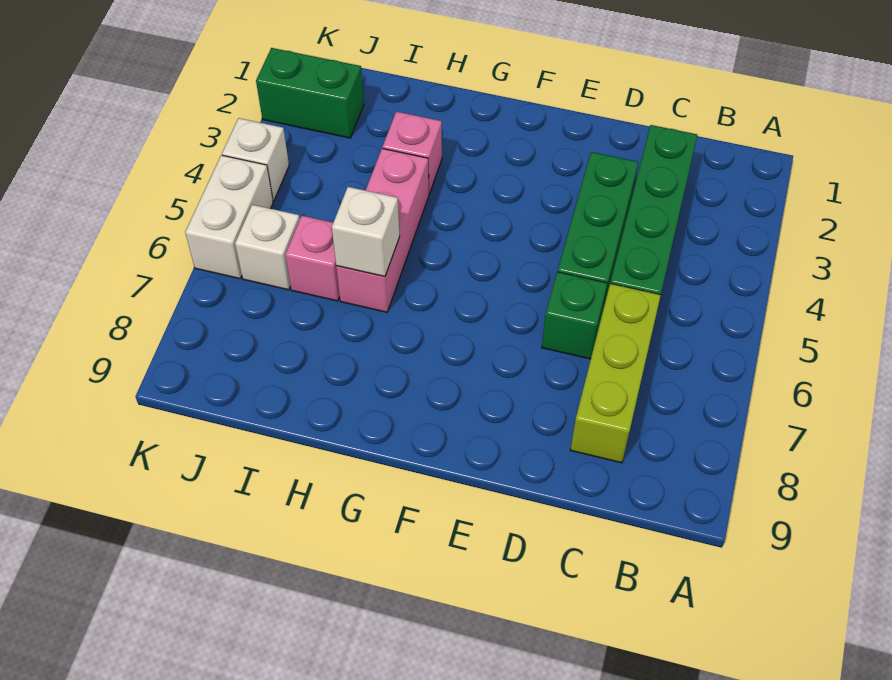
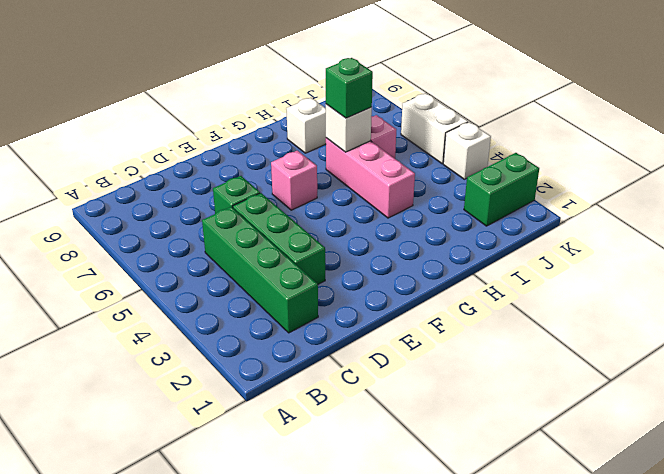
lime brick C6:C8 level 1 -> none
pink brick H3 level 1 -> pink brick F6 level 1
none -> green brick H6 level 3
white brick J6 level 1 -> white brick H8 level 1

